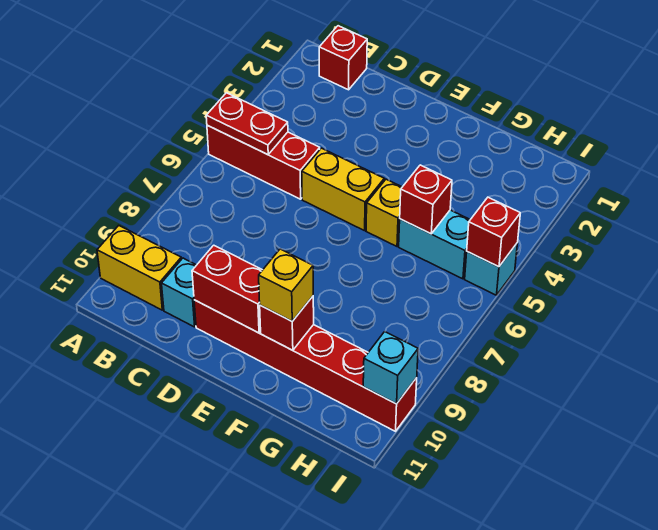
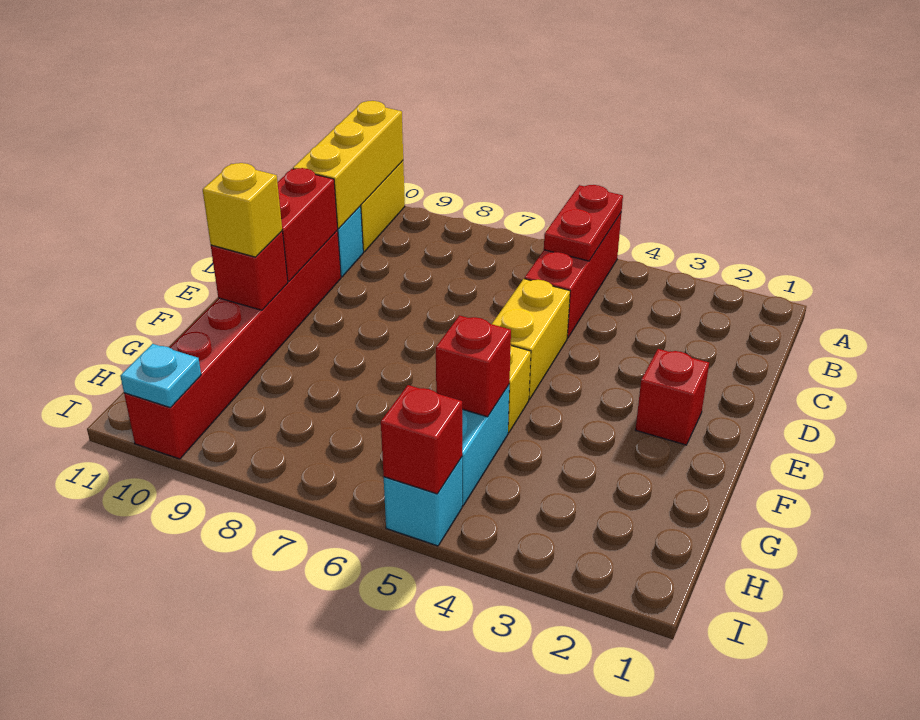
none -> yellow brick A10:C10 level 2
red brick B1 level 1 -> red brick E2 level 1
cyan brick I10 level 2 -> cyan plate I10 level 2

